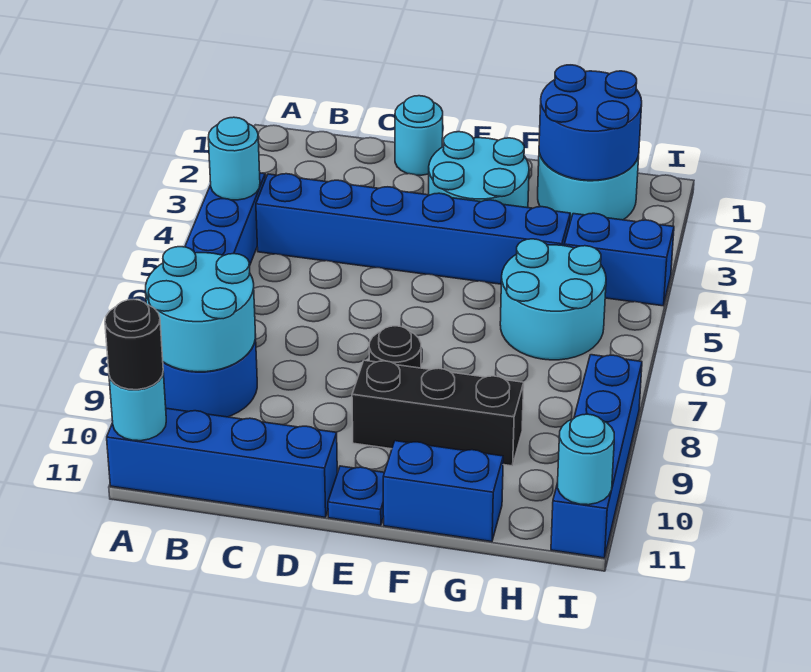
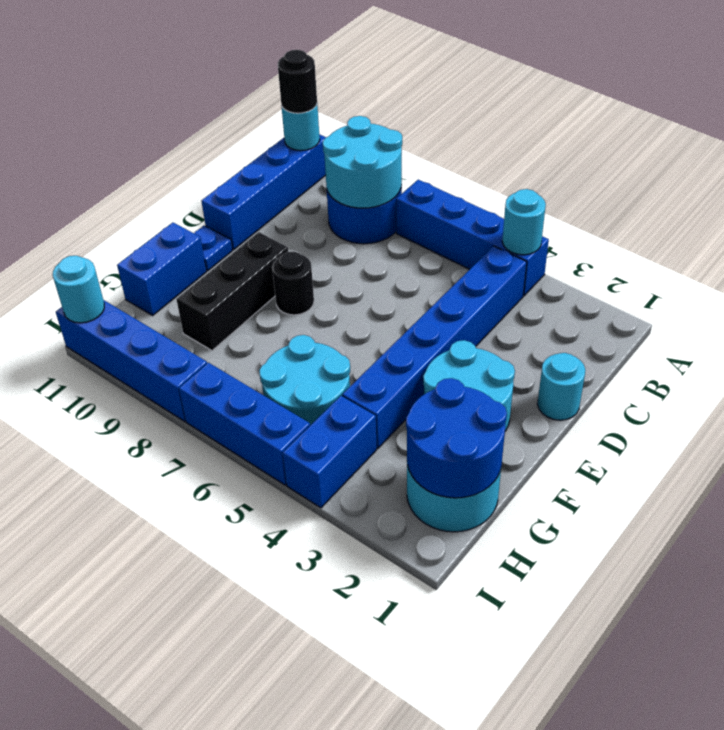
none -> blue brick I5:I7 level 1

